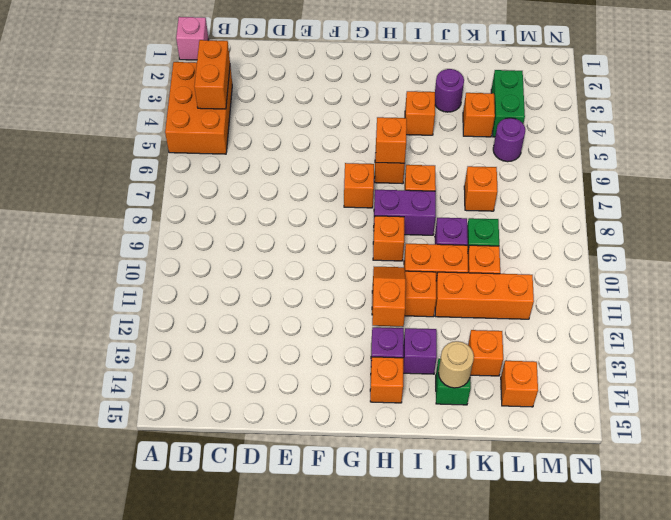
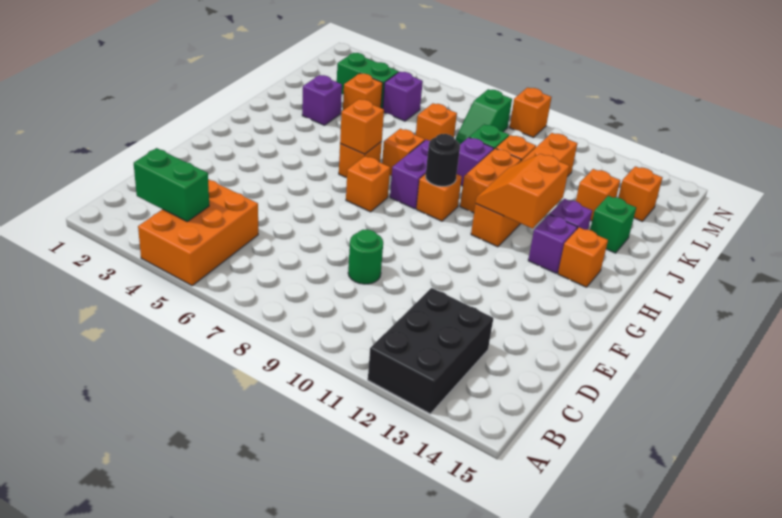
pink brick A1 level 1 -> none
orange brick A3:B5 level 1 -> orange brick A4:C5 level 1
none -> black brick A12:C13 level 1
orange brick B3:B4 level 2 -> green brick B3:B4 level 2
none -> green round brick D9 level 1
none -> black round brick H9 level 2
orange slope H11:H12 level 2 top 12 -> orange slope H11:I12 level 2 top 12
orange brick I4 level 1 -> orange brick N9 level 1
purple round brick J3 level 1 -> purple brick J3 level 1
tan round brick J14 level 2 -> none
purple round brick L5 level 1 -> purple brick L5 level 1
none -> green slope L8:M8 level 1 top M

